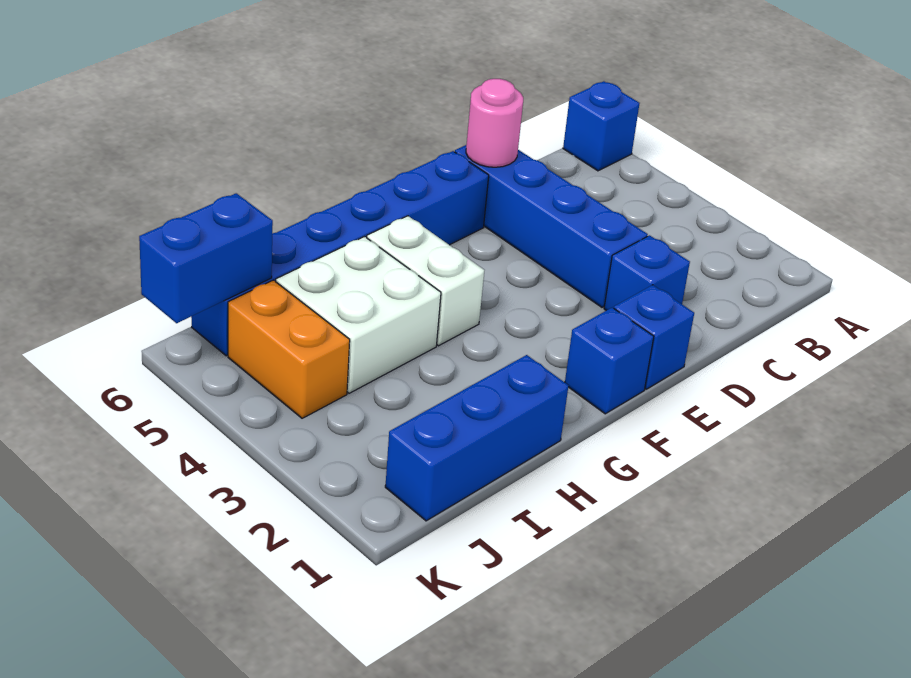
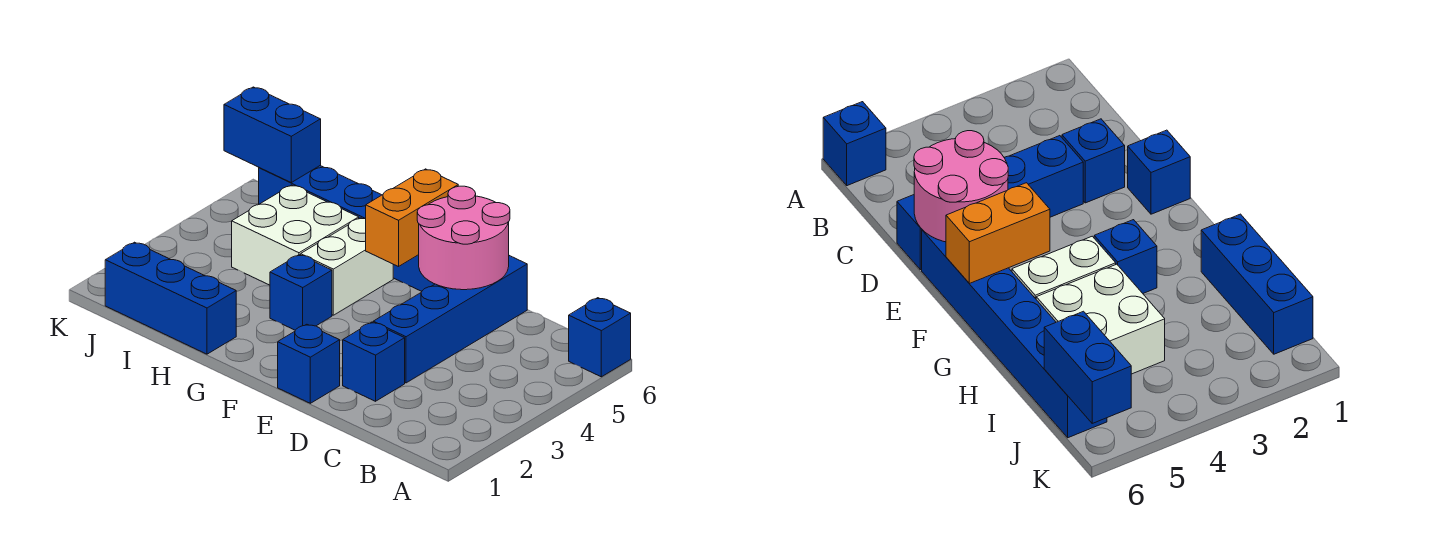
pink round brick D6 level 2 -> pink round brick D5:E6 level 2
blue brick F1 level 1 -> blue brick G3 level 1
orange brick J4:J5 level 1 -> orange brick F5:F6 level 2

